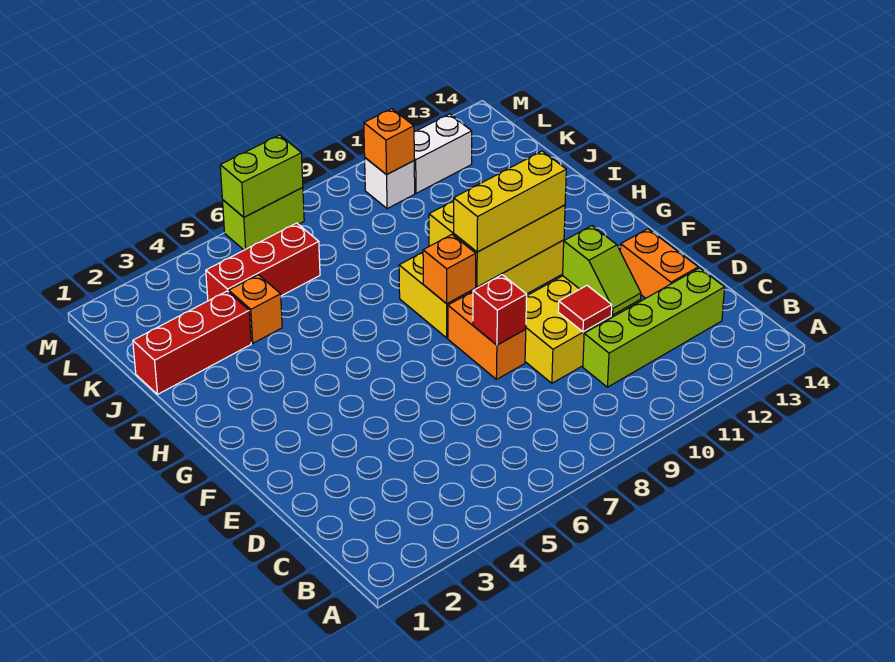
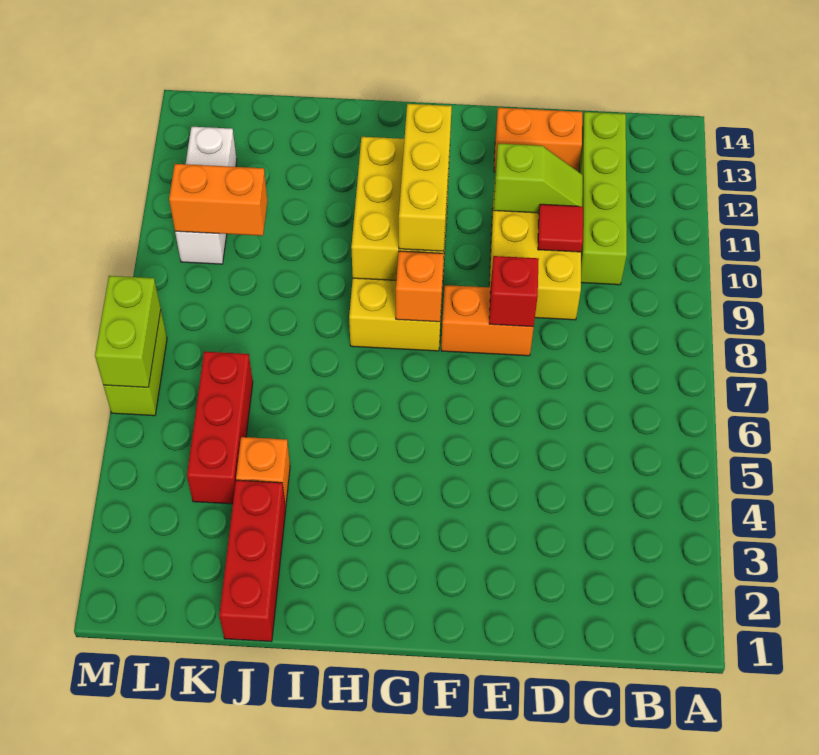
orange brick L10 level 2 -> orange brick K10:L10 level 2

